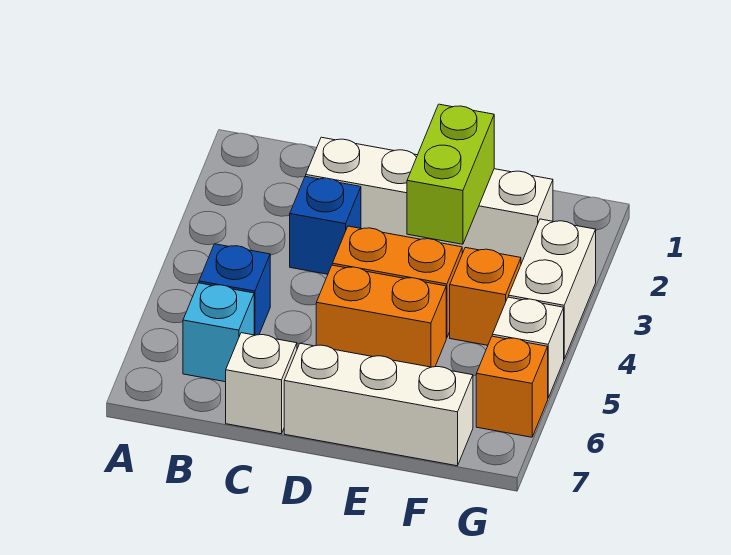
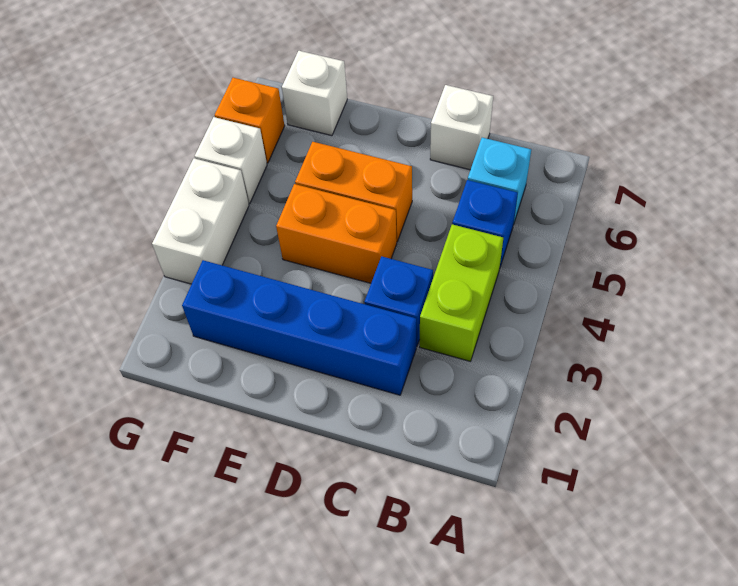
white brick C2:F2 level 1 -> blue brick C2:F2 level 1
white brick D7:F7 level 1 -> white brick F7 level 1
lime brick E2:E3 level 2 -> lime brick B3:B4 level 1
orange brick F4 level 1 -> none

